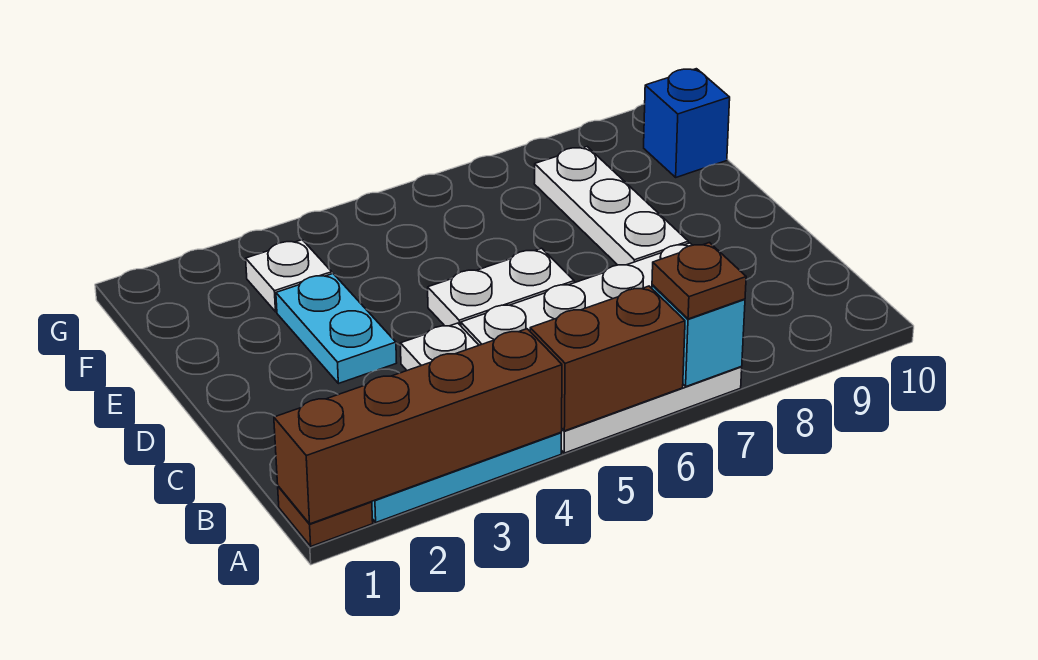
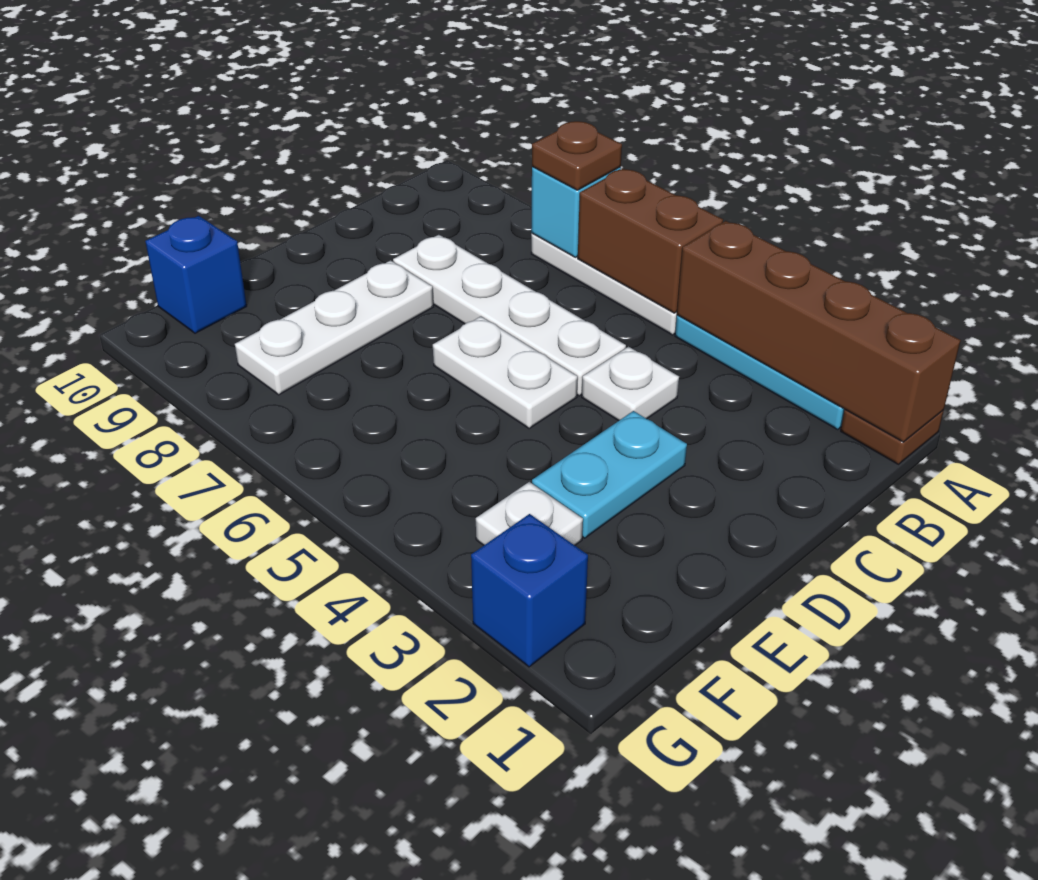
none -> blue brick G2 level 1

